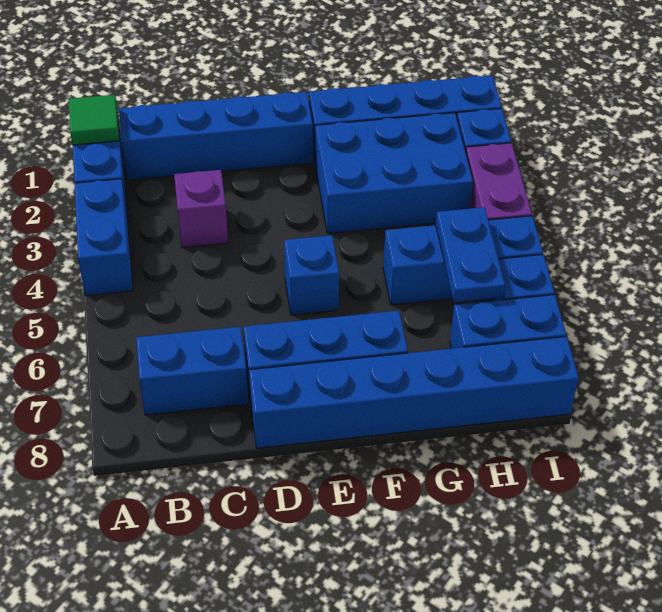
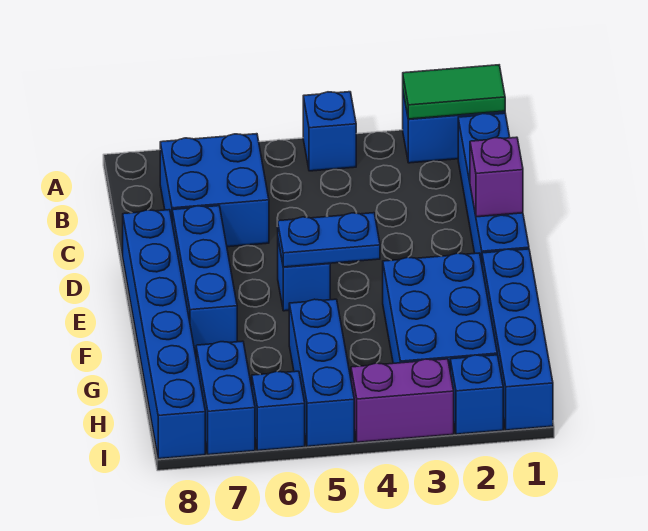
green tile A1 level 2 -> green tile A1:A2 level 2
blue brick A3:A4 level 1 -> blue brick A4 level 1
blue brick B7:C7 level 1 -> blue brick B6:C7 level 1
purple brick C3 level 1 -> purple brick D1 level 2
blue plate H5:H6 level 2 -> blue plate E4:E5 level 2

